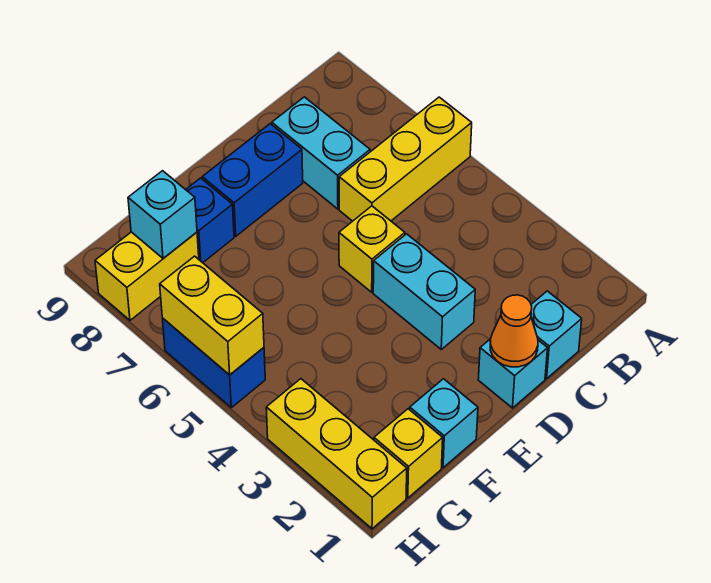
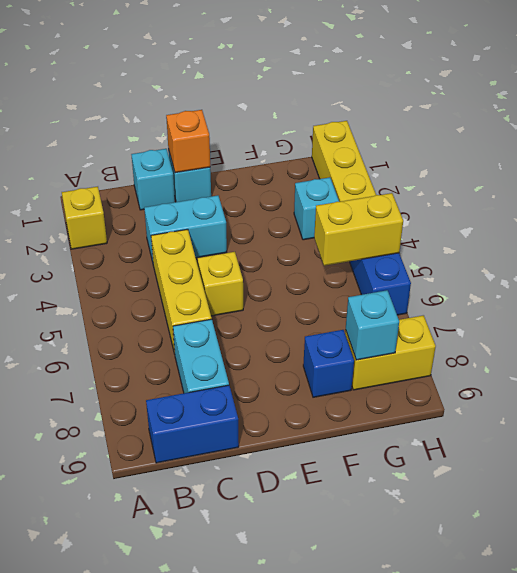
yellow brick A6:C6 level 1 -> yellow brick C4:C6 level 1
orange cone D1 level 2 -> orange brick D1 level 2
cyan brick D3:D4 level 1 -> cyan brick C3:D3 level 1
blue brick D8:E8 level 1 -> blue brick B9:C9 level 1
cyan brick F1 level 1 -> cyan brick G3 level 1
yellow brick G1 level 1 -> yellow brick A2 level 1
yellow brick H5:H6 level 2 -> yellow brick G5:H5 level 2

